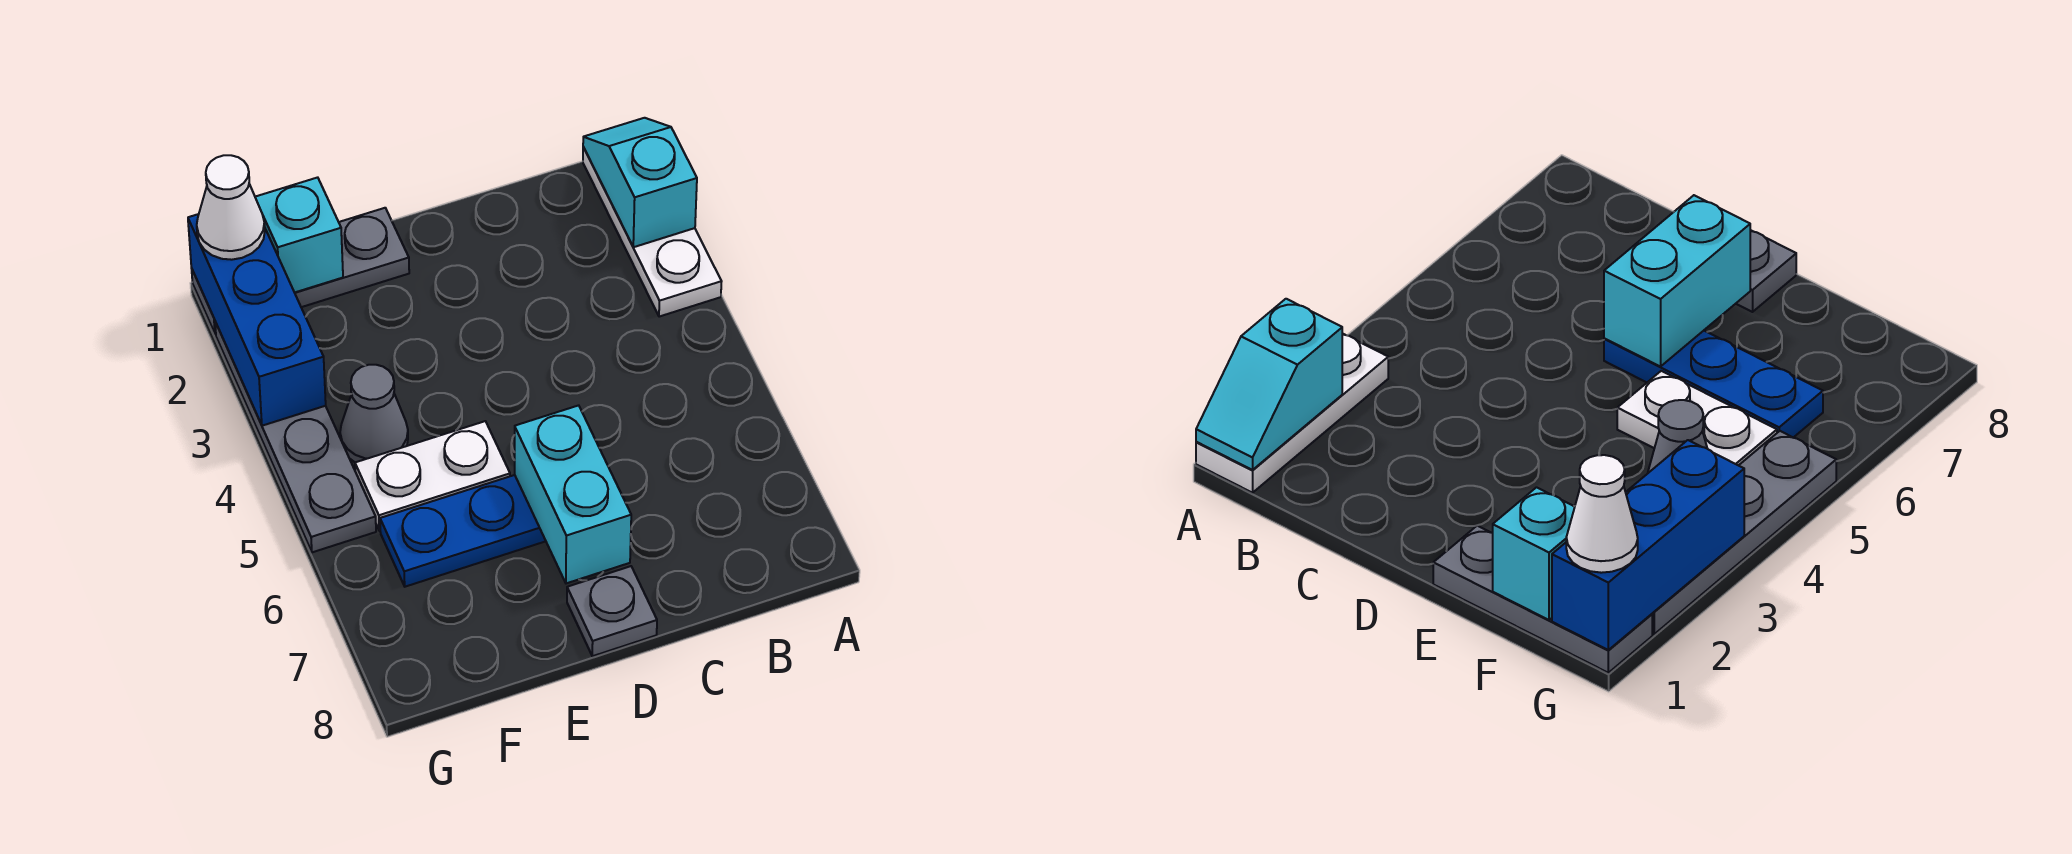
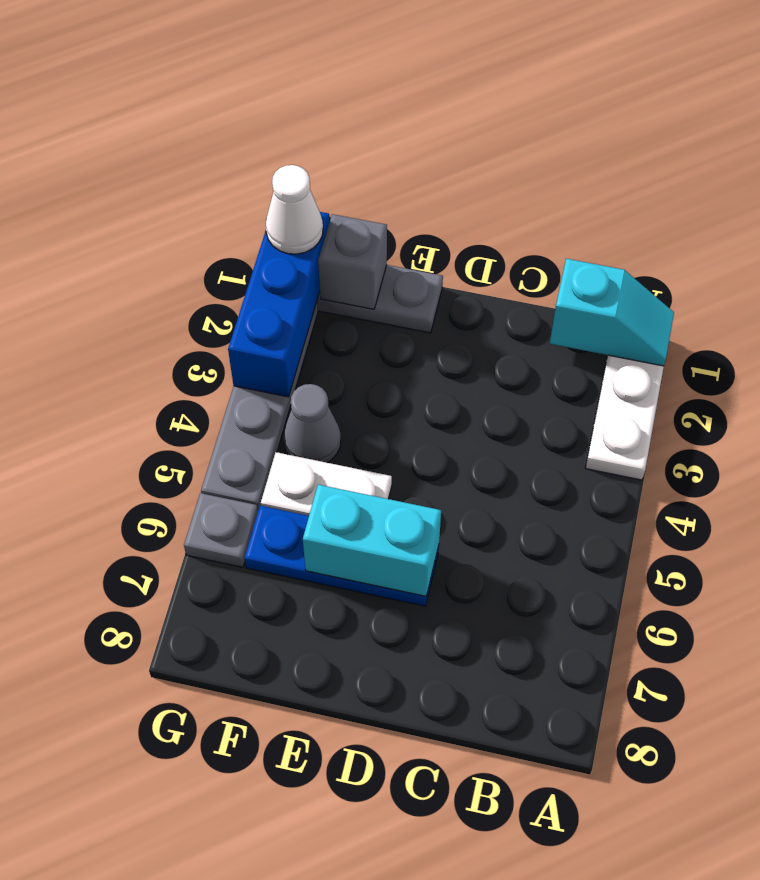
cyan slope A1:A2 level 2 top 2 -> cyan slope A1:B1 level 2 top B
cyan brick D6:D7 level 2 -> cyan brick D6:E6 level 2
grey plate D8 level 1 -> grey plate G6 level 1
cyan brick F1 level 2 -> grey brick F1 level 2

